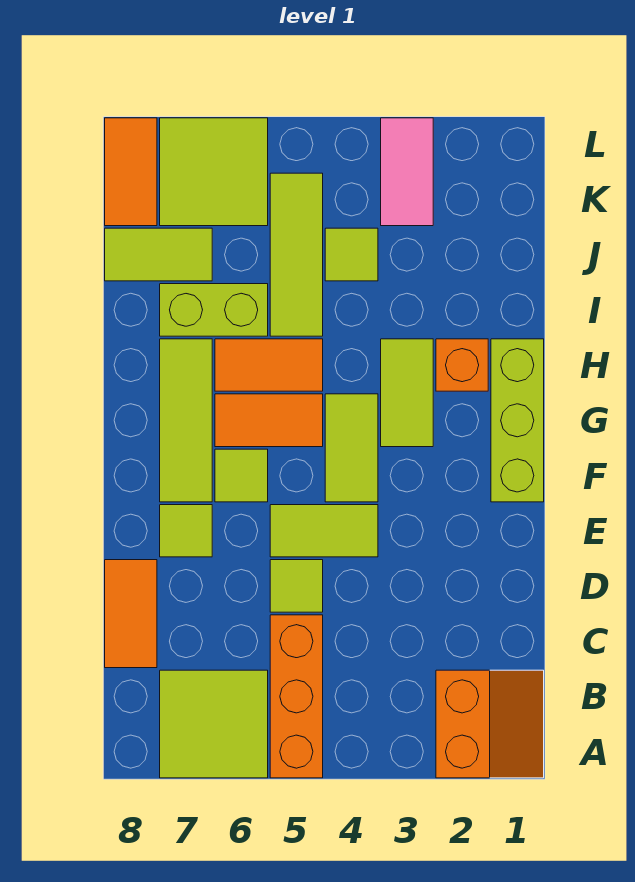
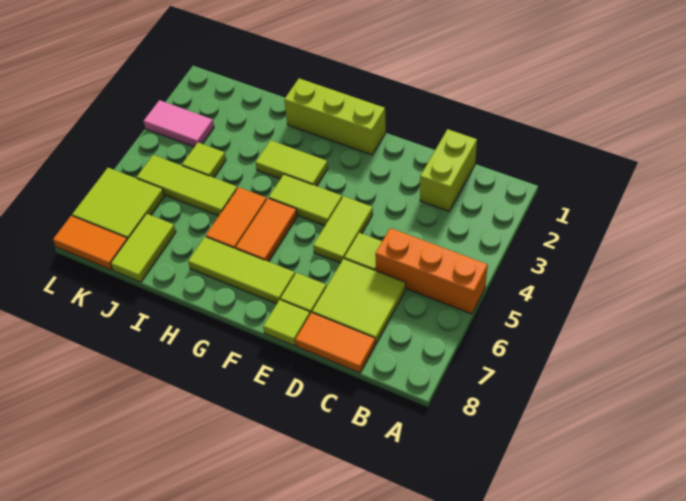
orange slope A1:B2 level 1 top 2 -> none
lime tile A6:B7 level 1 -> lime tile C6:D7 level 1
lime tile F6 level 1 -> lime tile E8 level 1
orange brick H2 level 1 -> none
lime brick I6:I7 level 1 -> lime brick C1:C2 level 1

